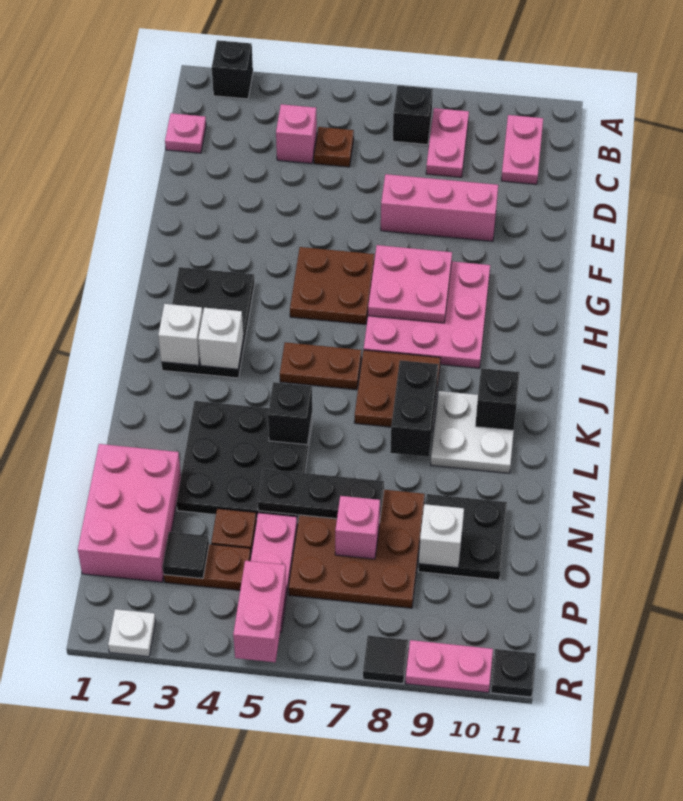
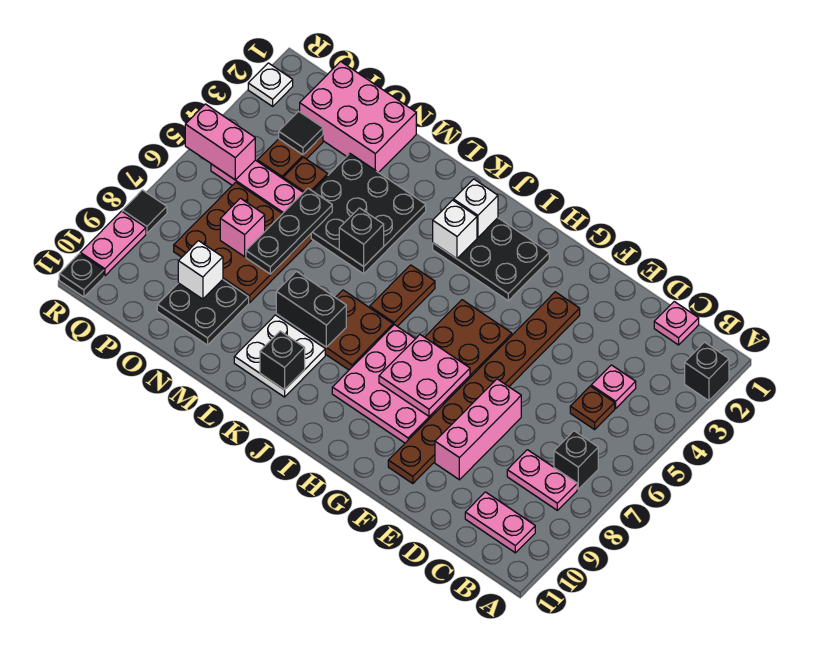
pink brick C4 level 1 -> pink plate C4 level 1
none -> brown plate F3:F10 level 1

